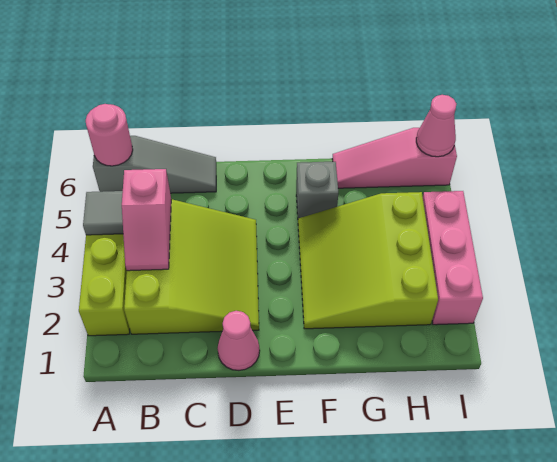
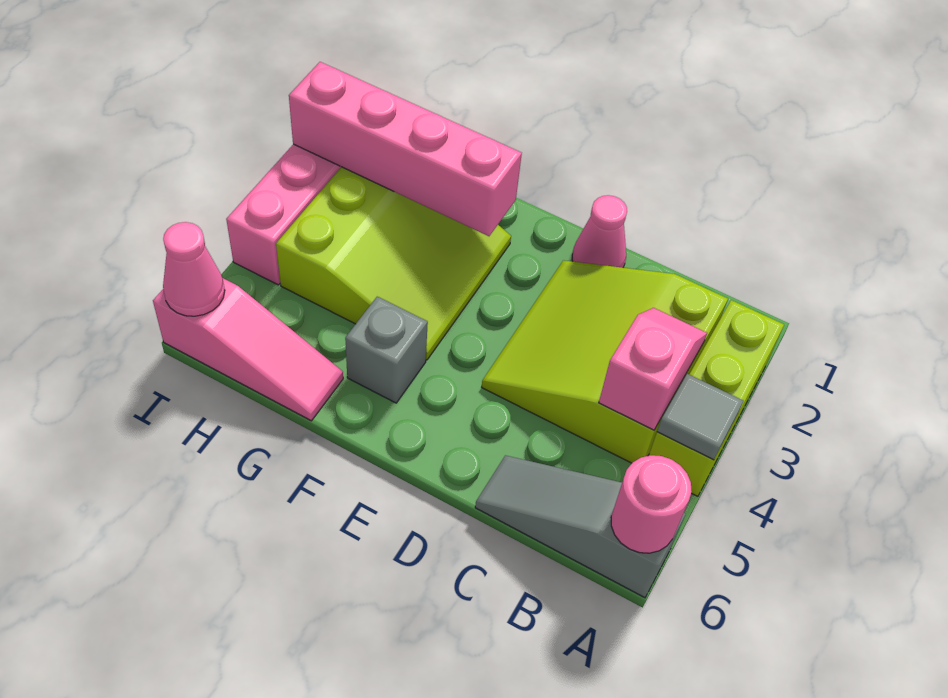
none -> pink brick F2:I2 level 2

